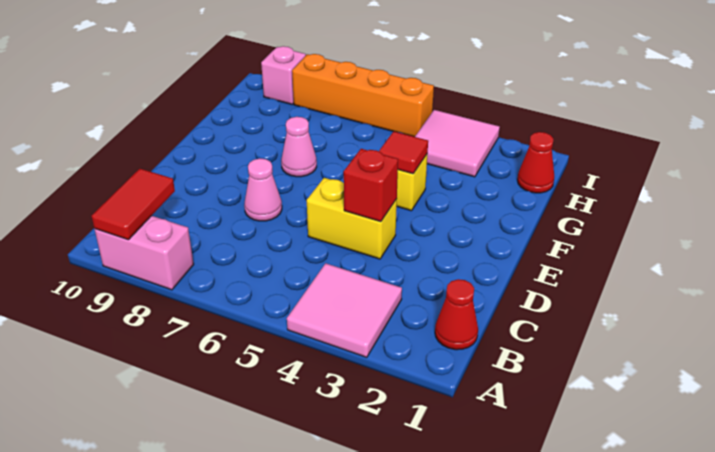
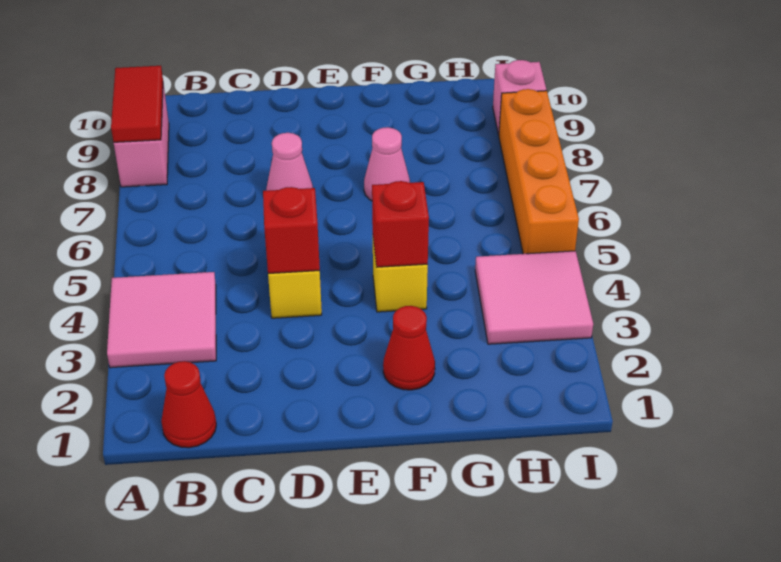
red tile A9:B9 level 2 -> red tile A8:A9 level 2
red tile F4 level 2 -> red brick F4 level 2
red cone H1 level 1 -> red cone F2 level 1

